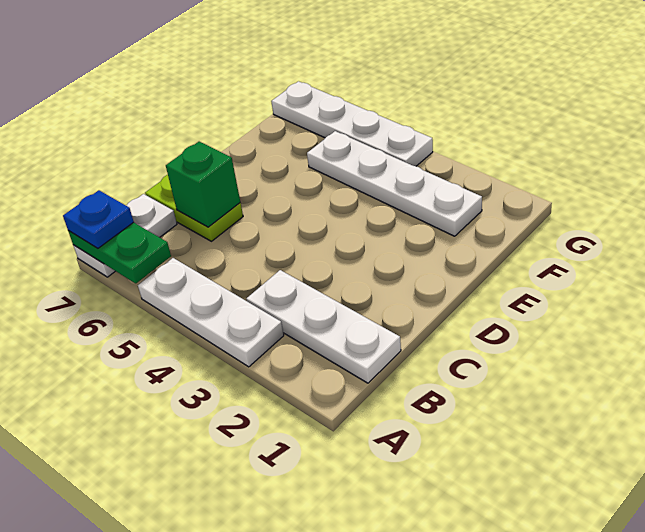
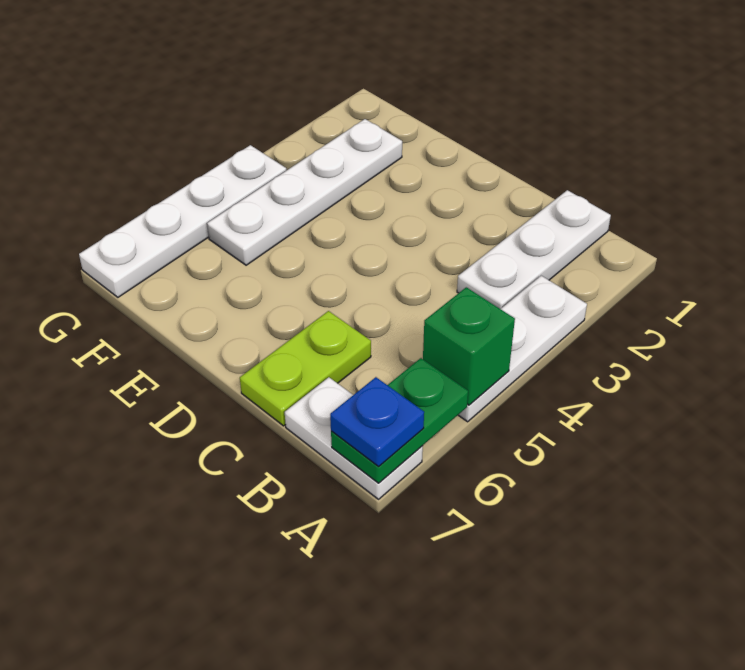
green brick C6 level 2 -> green brick A5 level 2

